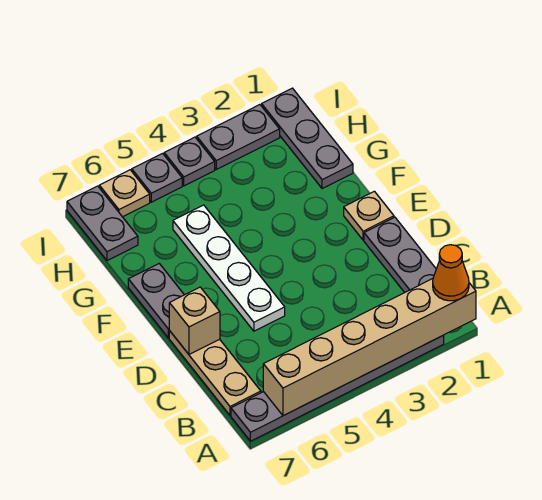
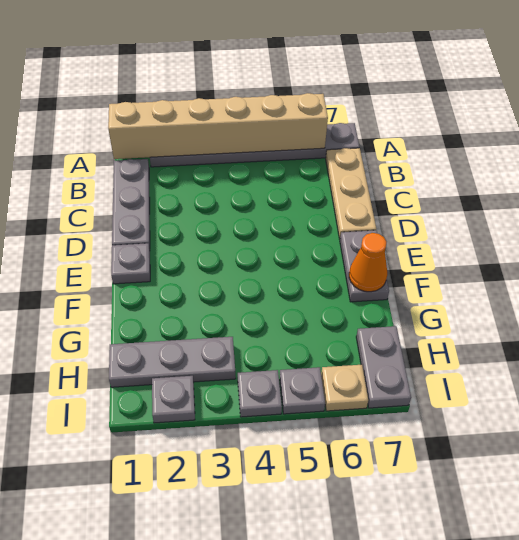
orange cone A1 level 3 -> orange cone F7 level 2
white plate D5:G5 level 1 -> none
tan brick D7 level 2 -> none
tan plate E1 level 1 -> grey plate E1 level 1
grey plate G1:I1 level 1 -> grey plate H1:H3 level 1
grey plate I2:I3 level 1 -> grey plate I2 level 1

